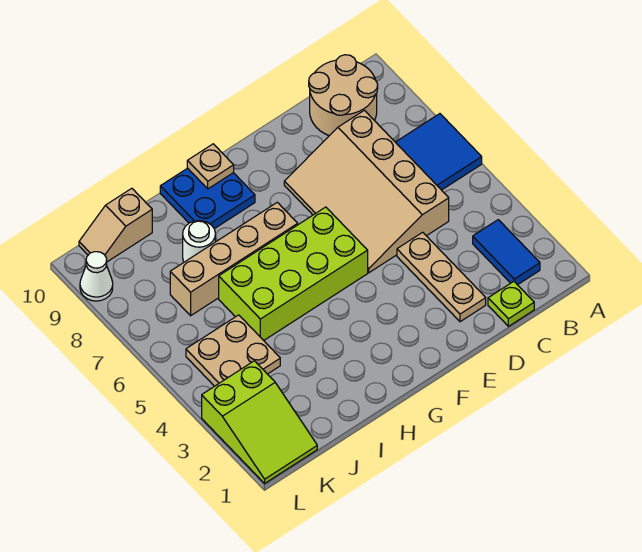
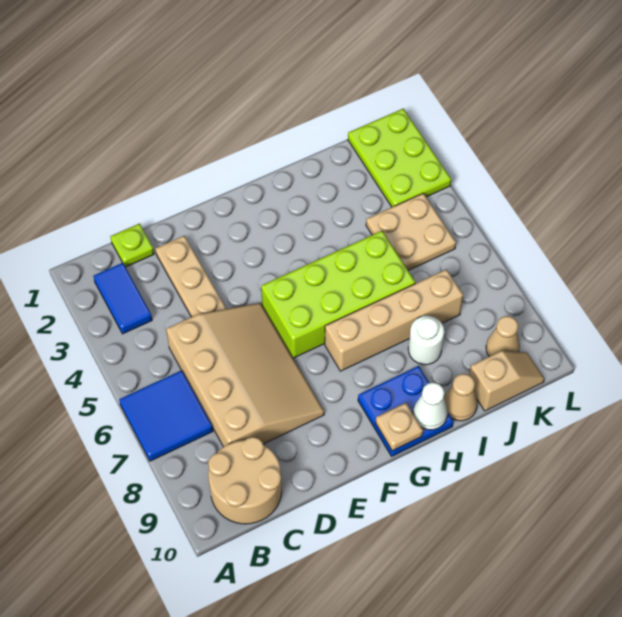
none -> tan cone I10 level 1
lime slope K1:L3 level 1 top 3 -> lime plate K1:L3 level 1
none -> tan cone K9 level 1
white cone L9 level 1 -> white cone H10 level 2

